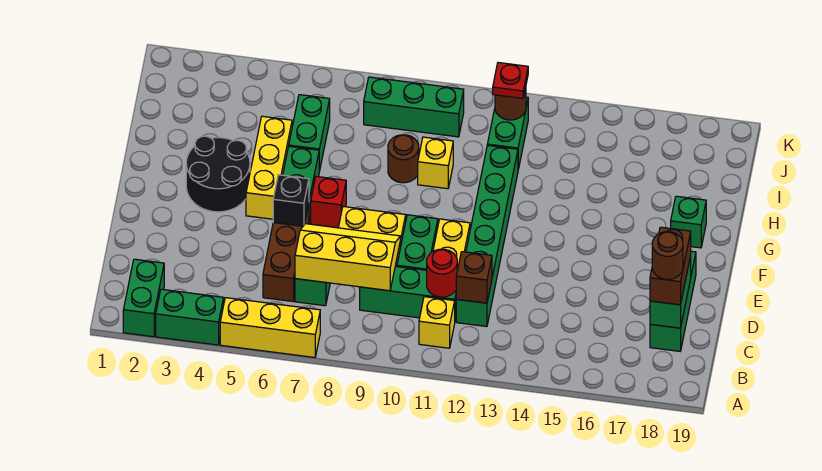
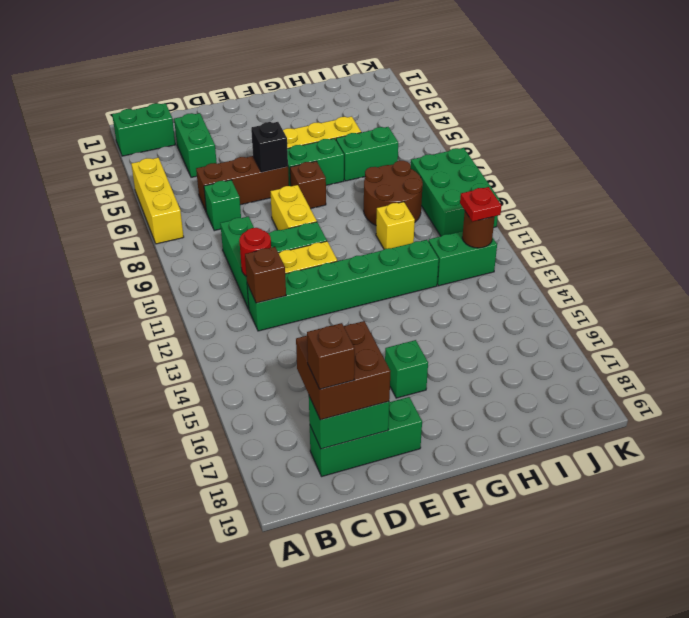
green brick A3:A4 level 1 -> green brick C3:C4 level 1
yellow brick B11 level 1 -> none
yellow slope C7:D9 level 2 top C -> none
brown brick C18:D18 level 3 -> brown brick C17:D18 level 3
brown round brick C18 level 4 -> brown brick C18 level 4
black round brick F3:G4 level 1 -> none
red brick F7 level 1 -> brown brick F7 level 1
green brick G18 level 1 -> green brick F16 level 1
brown round brick H9 level 1 -> brown round brick H8:I9 level 1
green brick J8:J10 level 1 -> green brick J8:K10 level 1

